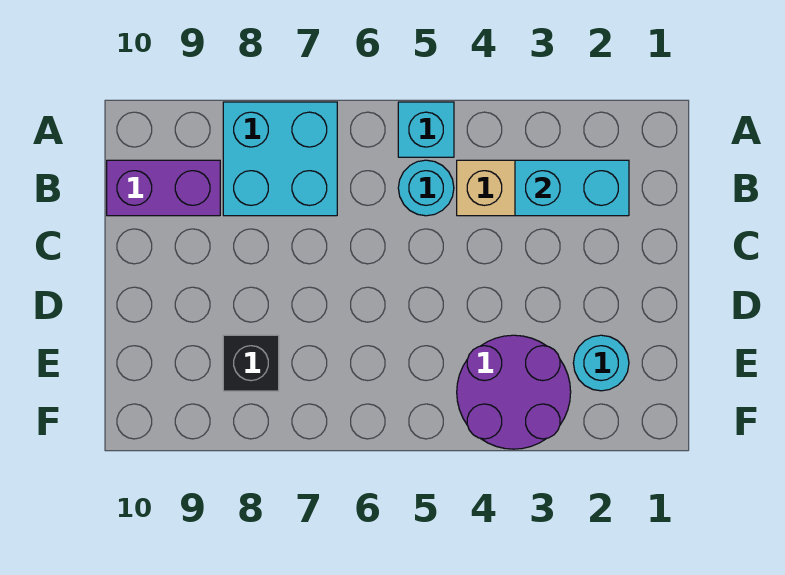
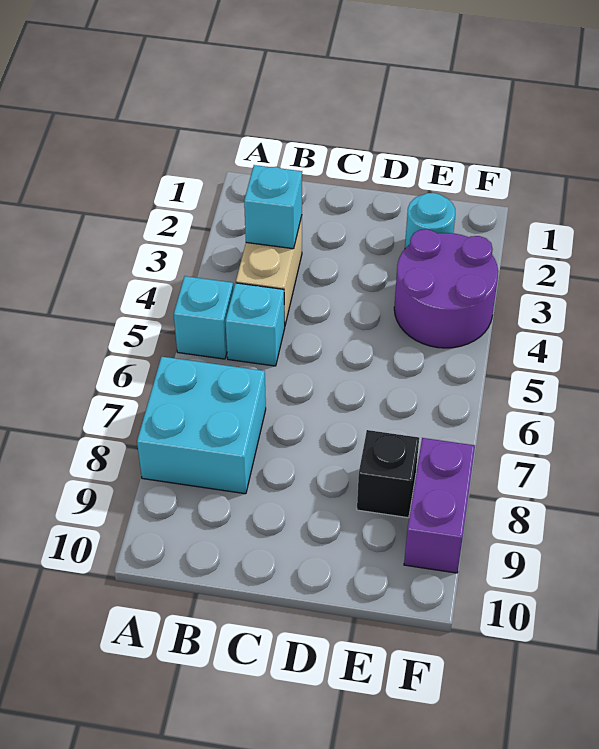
cyan brick B2:B3 level 2 -> cyan brick B3 level 2
cyan round brick B5 level 1 -> cyan brick B5 level 1
purple brick B9:B10 level 1 -> purple brick F8:F9 level 1

